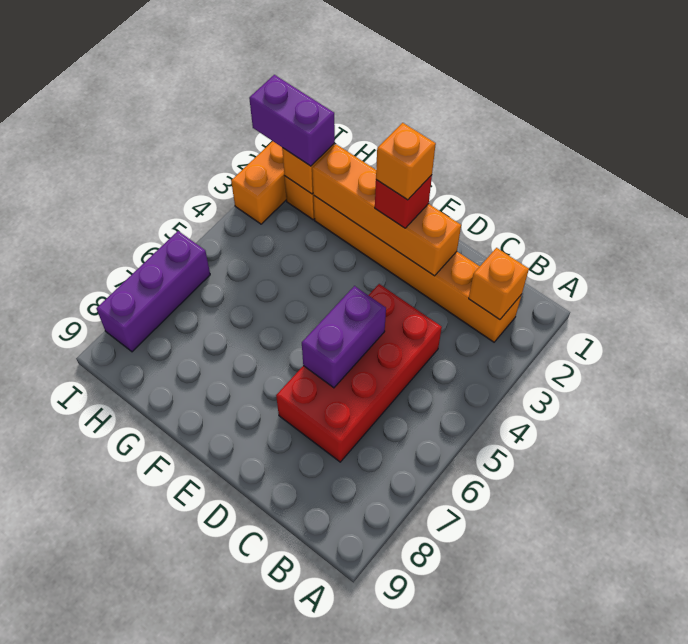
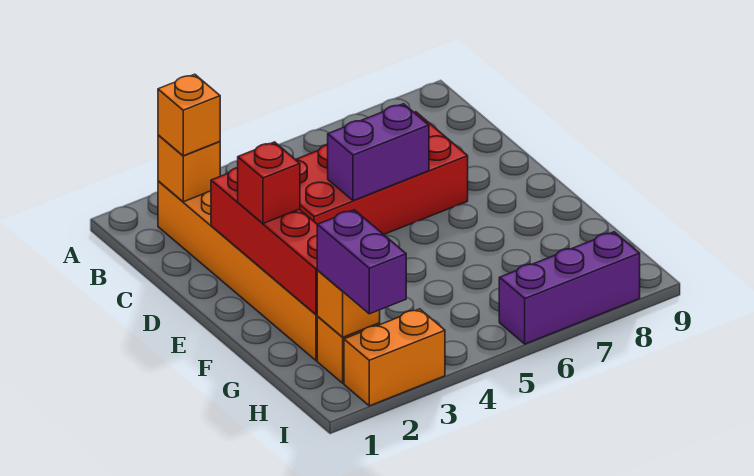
orange brick D2:G2 level 2 -> red brick D2:G2 level 2
orange brick E2 level 4 -> orange brick B2 level 3

